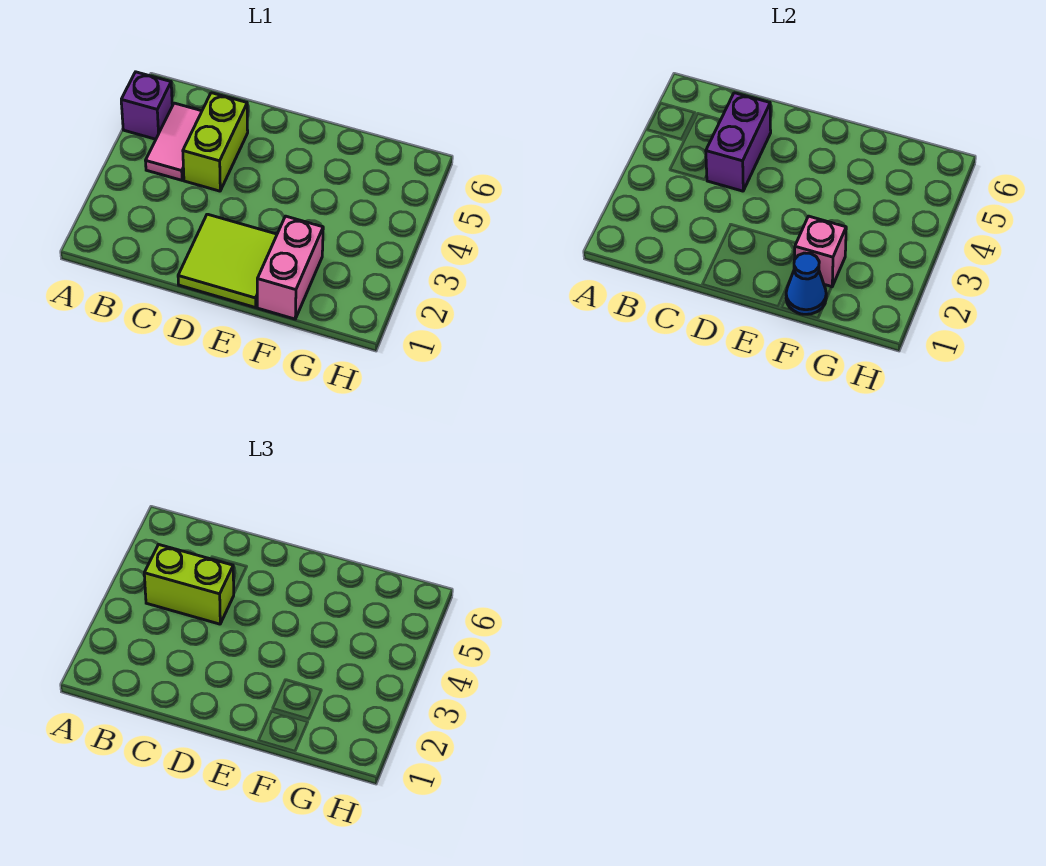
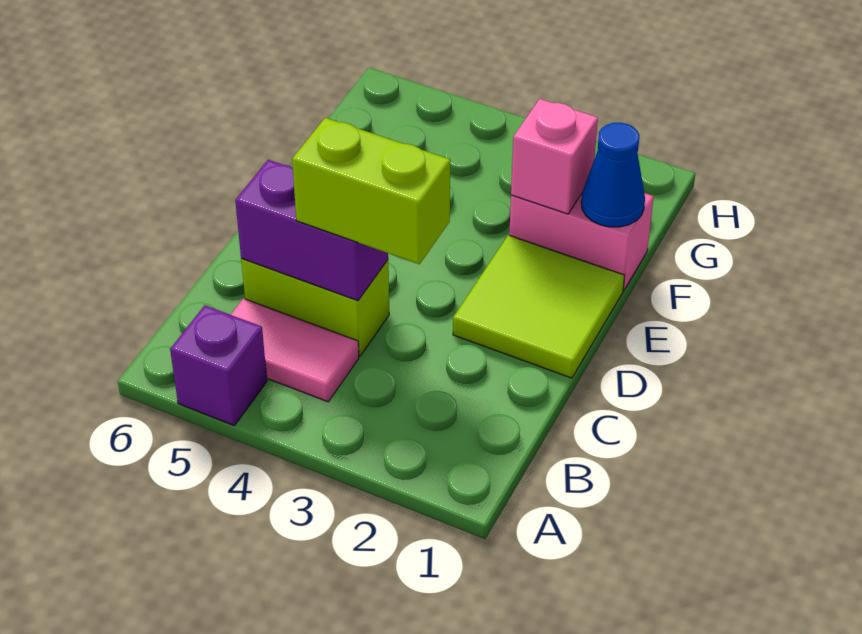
lime brick B4:C4 level 3 -> lime brick C3:C4 level 3

